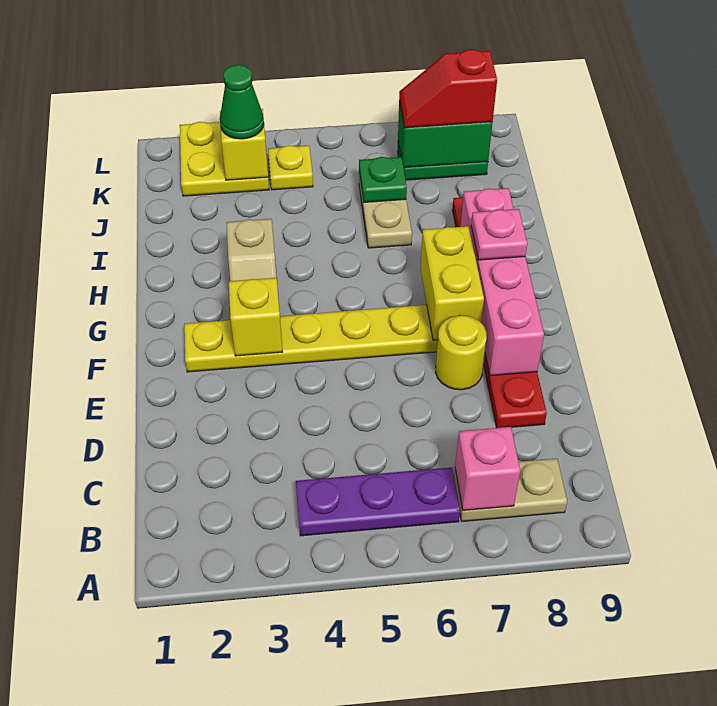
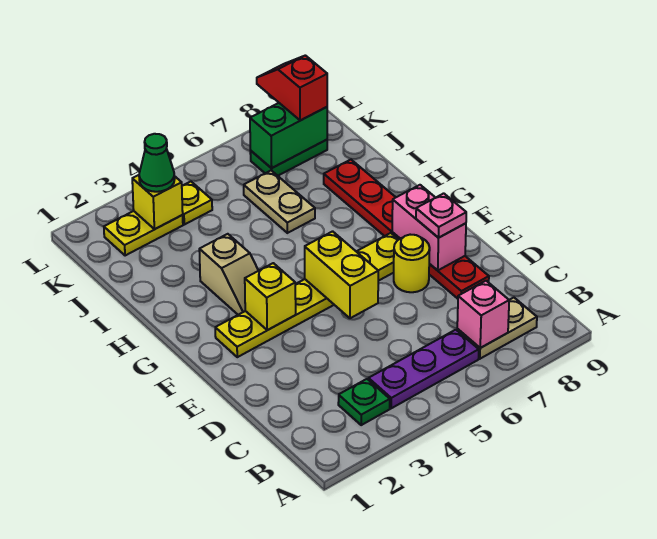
pink brick E8:H8 level 2 -> pink brick E8:F8 level 2
yellow brick F7:G7 level 2 -> yellow brick E5:F5 level 2
pink plate G8 level 3 -> pink plate E8 level 3
green plate J6 level 2 -> green plate B3 level 1
yellow plate K2:L3 level 1 -> yellow plate K2:K3 level 1
red slope K7:K8 level 3 top 8 -> red slope K8:L8 level 3 top K

